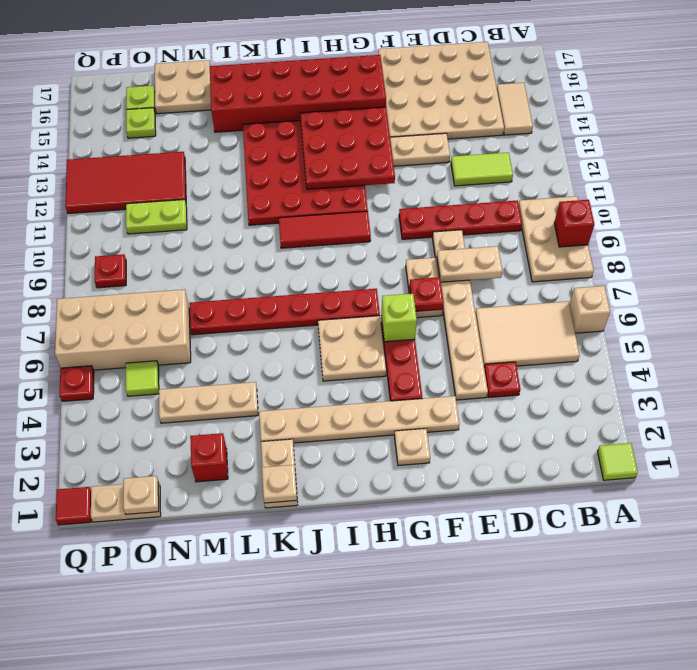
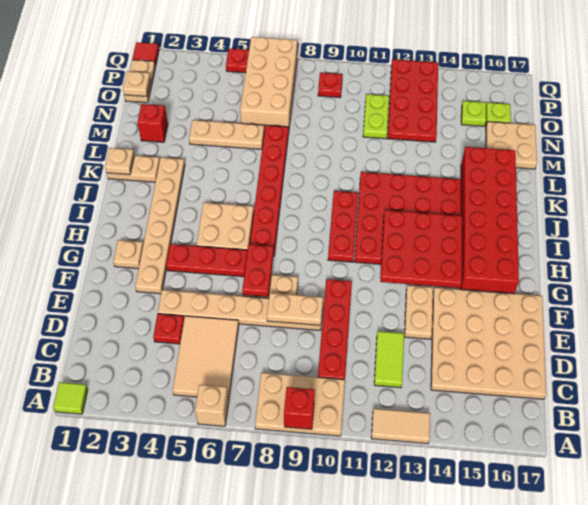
tan tile B14:B15 level 1 -> tan tile A12:A13 level 1
tan plate D8:E8 level 2 -> tan plate E8:E9 level 2
red plate F7 level 2 -> red plate F7:G7 level 2
lime brick G6 level 2 -> none
red tile H10:J10 level 1 -> red plate H10:J10 level 1
tan plate L4:N4 level 1 -> tan plate M4:M6 level 1
red tile N12:Q13 level 1 -> red plate N12:Q13 level 1
lime tile O5 level 1 -> none

